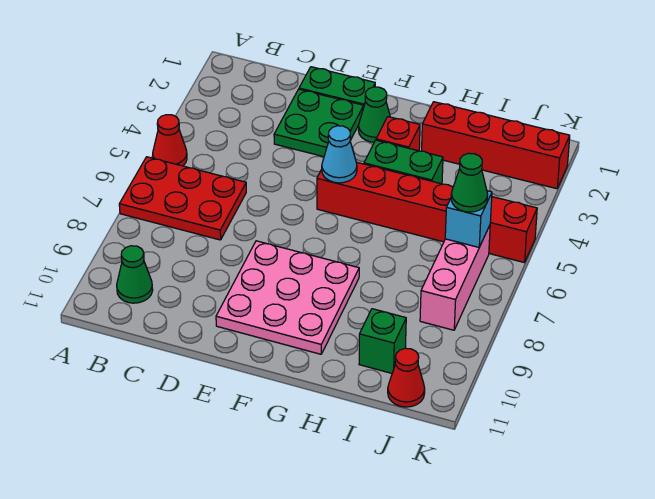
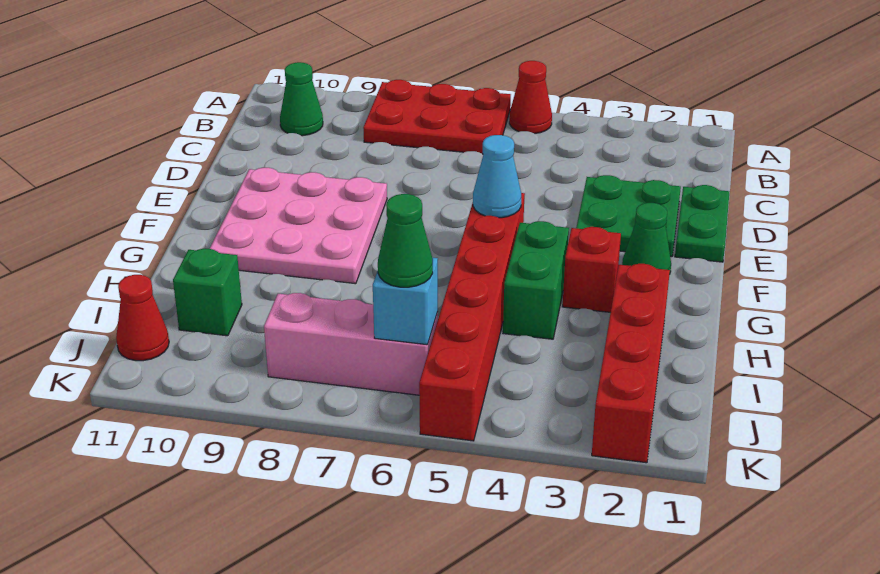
red plate A6:C7 level 1 -> red plate A6:B8 level 1

